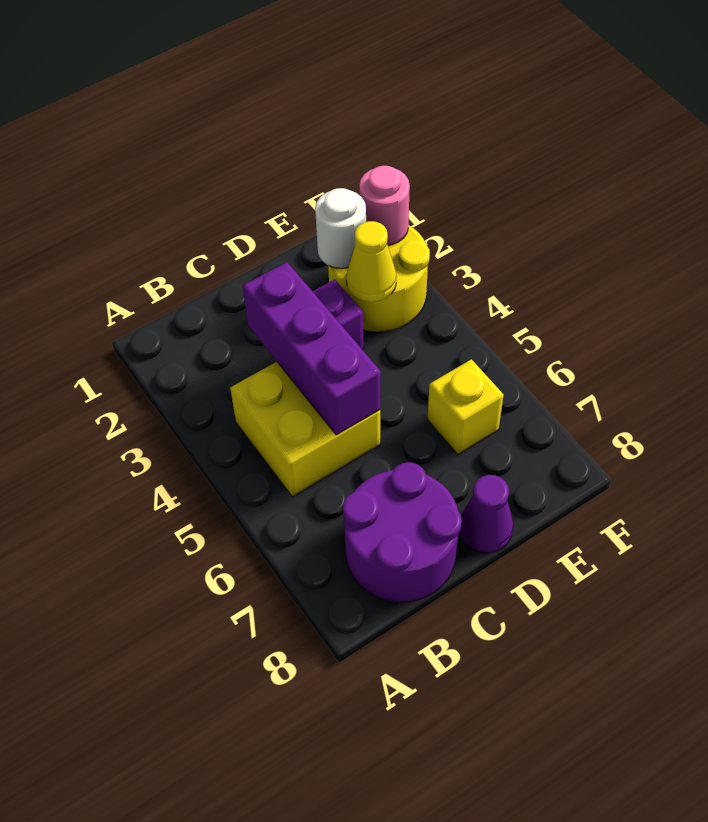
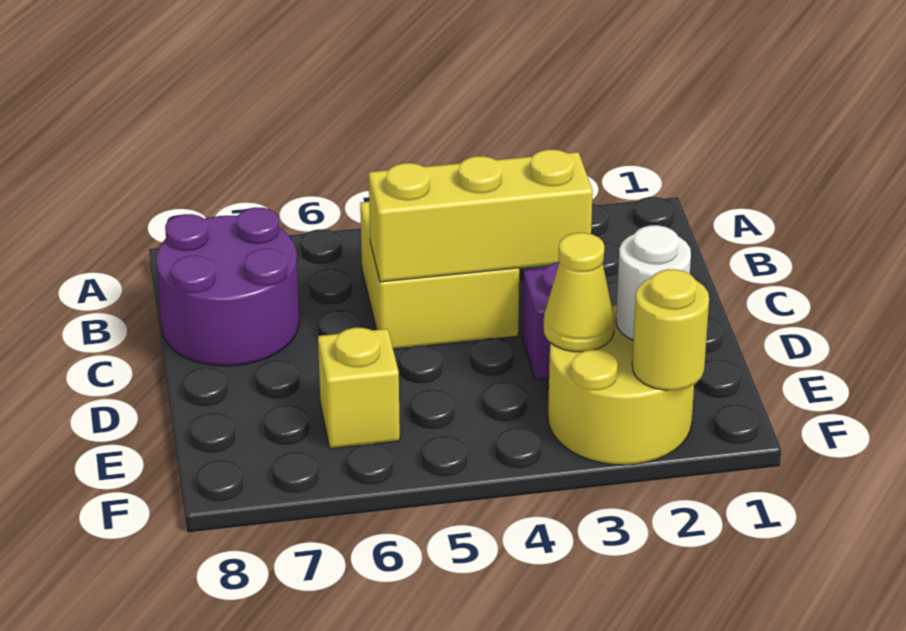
purple brick C3:C5 level 2 -> yellow brick C3:C5 level 2
purple cone D8 level 1 -> none
pink round brick F2 level 2 -> yellow round brick F2 level 2

